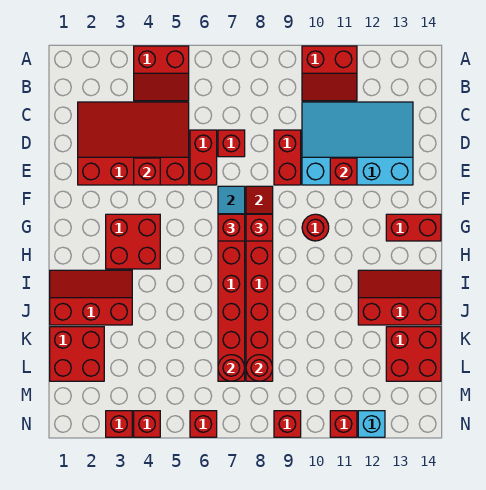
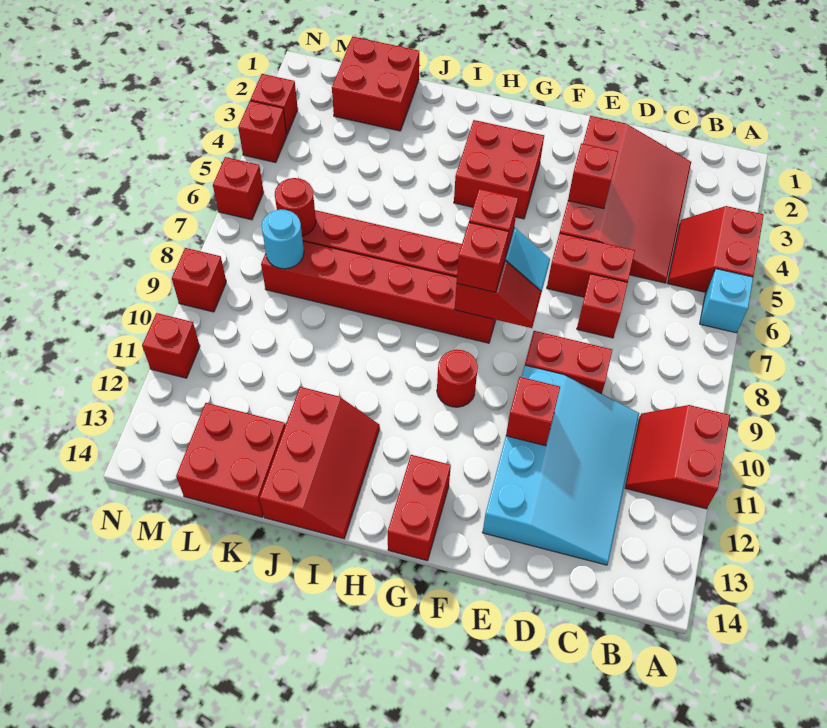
red slope I1:J3 level 1 top J -> none
red round brick L8 level 2 -> cyan round brick L8 level 2
cyan brick N12 level 1 -> cyan brick A6 level 1

